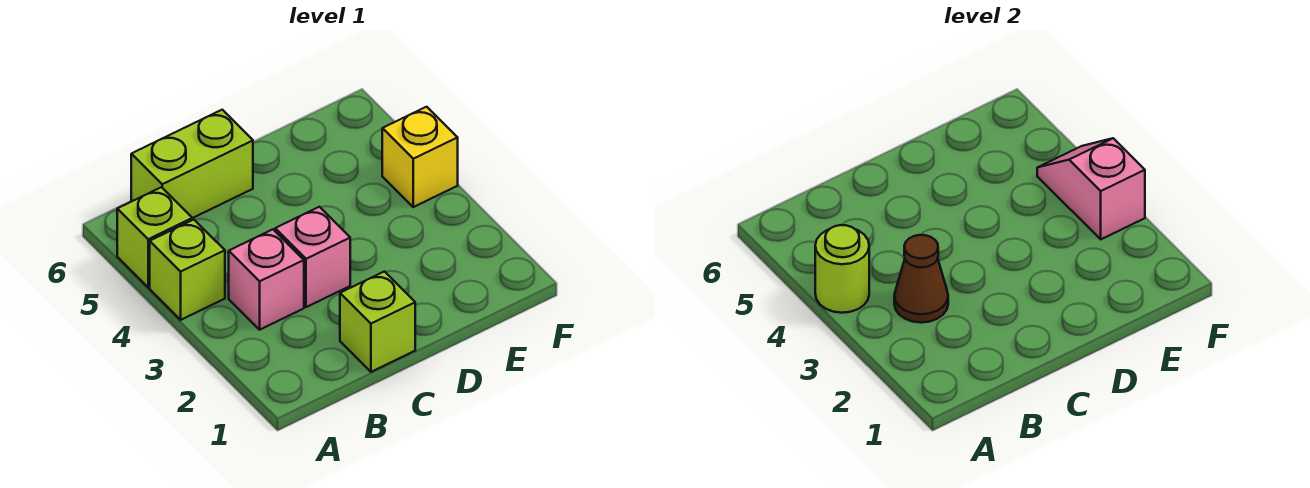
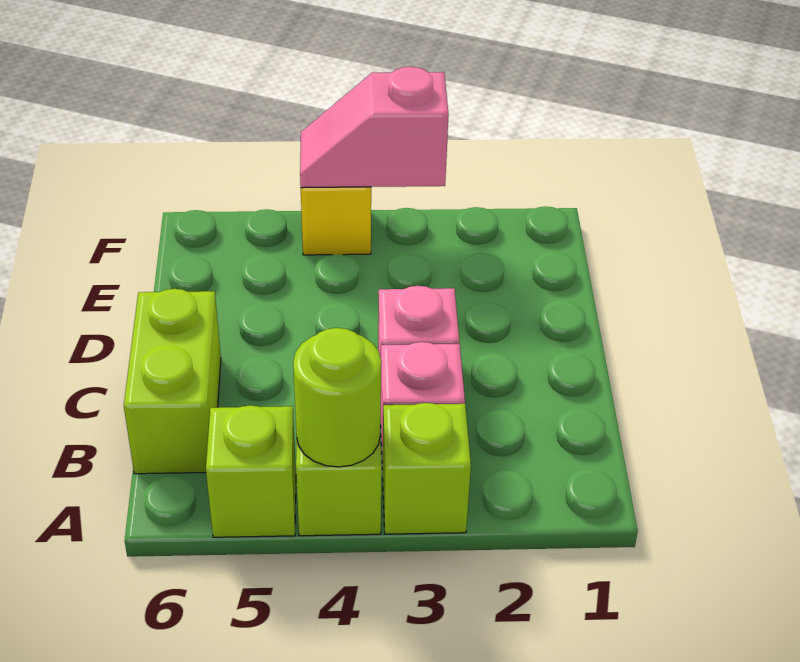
brown cone B3 level 2 -> none
lime brick C1 level 1 -> lime brick A3 level 1

